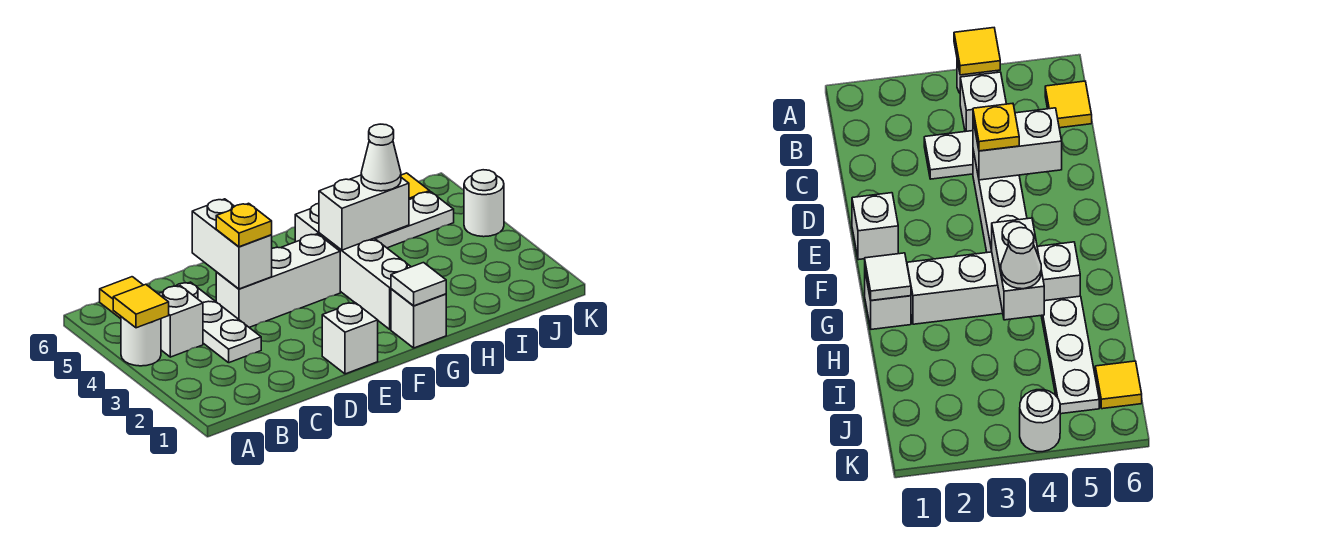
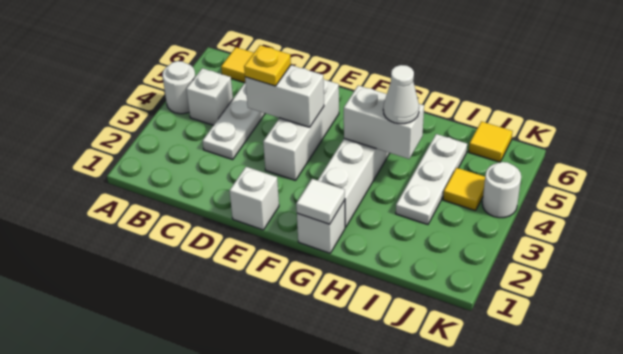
yellow tile A4 level 2 -> yellow tile J4 level 1
white brick D4:F4 level 1 -> white brick E3:E5 level 1
white brick D4:D5 level 2 -> white brick D4:E4 level 2
white plate H5:J5 level 1 -> white plate I3:I5 level 1

